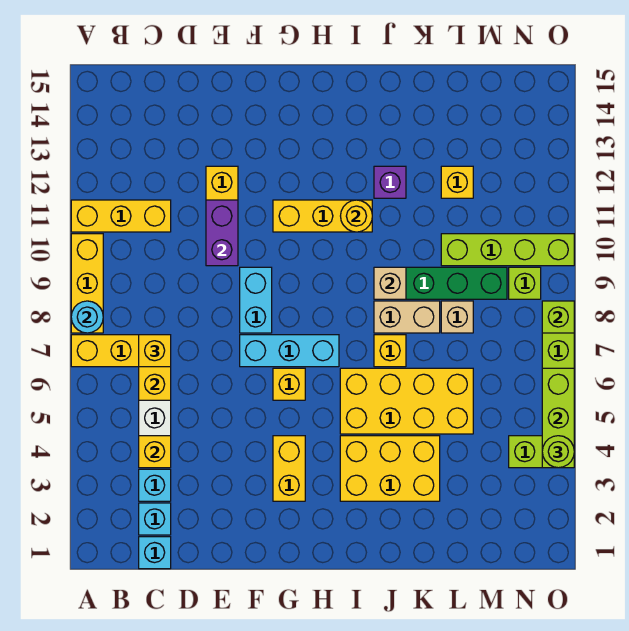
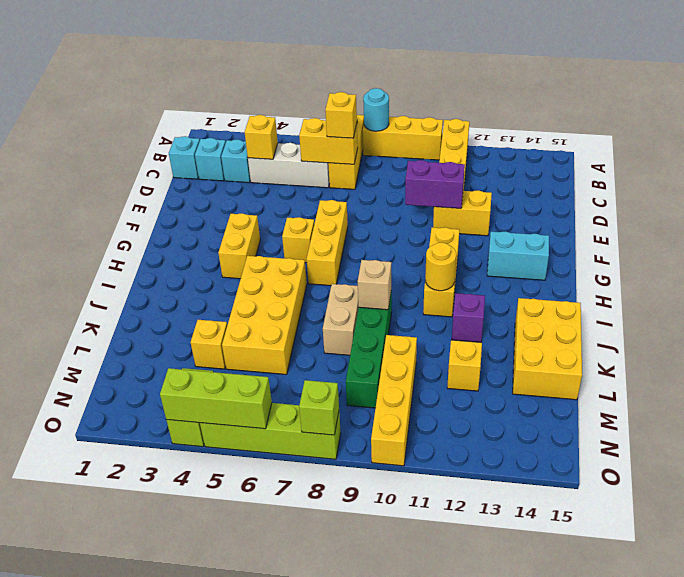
cyan brick F7:H7 level 1 -> yellow brick F7:H7 level 1
cyan brick F8:F9 level 1 -> cyan brick G13:G14 level 1
yellow brick G3:G4 level 1 -> yellow brick G4:H4 level 1
yellow brick I3:K4 level 1 -> yellow brick J14:L15 level 1
yellow brick J7 level 1 -> yellow brick L4 level 1
tan brick L8 level 1 -> none
lime brick L10:O10 level 1 -> yellow brick L10:O10 level 1
lime brick N9 level 1 -> none
lime round brick O4 level 3 -> none

